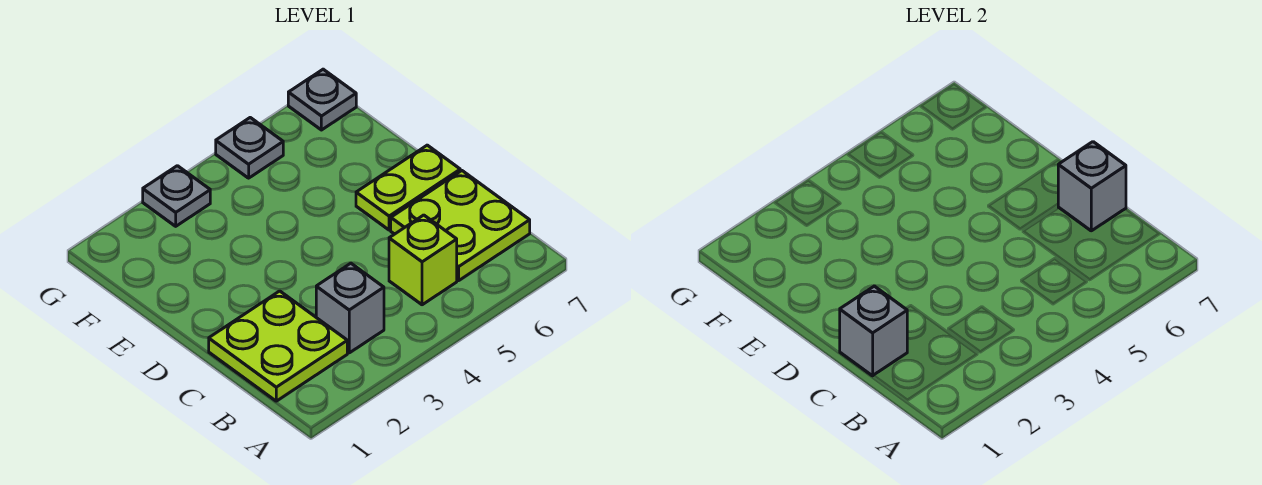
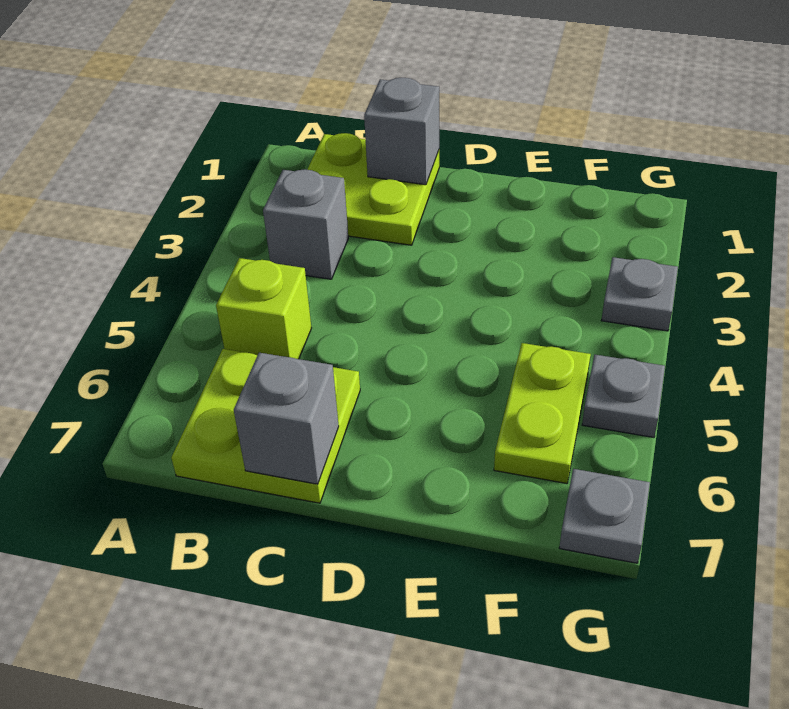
lime plate D6:D7 level 1 -> lime plate F5:F6 level 1

